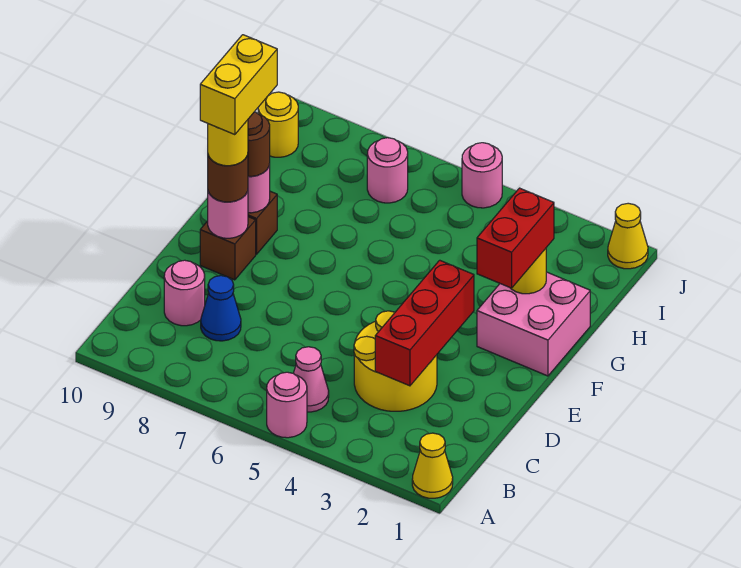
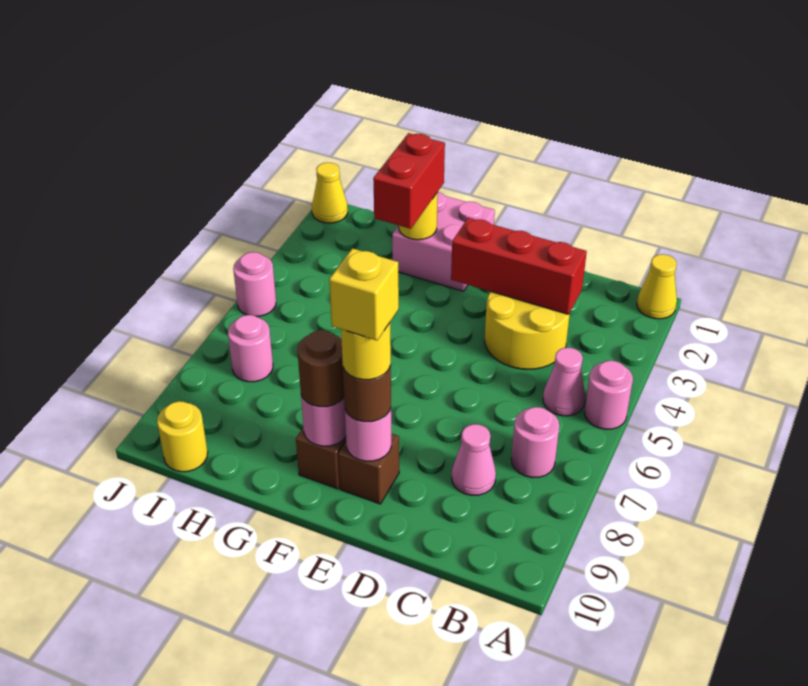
blue cone C8 level 1 -> pink cone C8 level 1
pink round brick C9 level 1 -> pink round brick B7 level 1
yellow brick E9:F9 level 5 -> yellow brick E9 level 5
red brick F2:G2 level 3 -> red brick G2:G3 level 3

